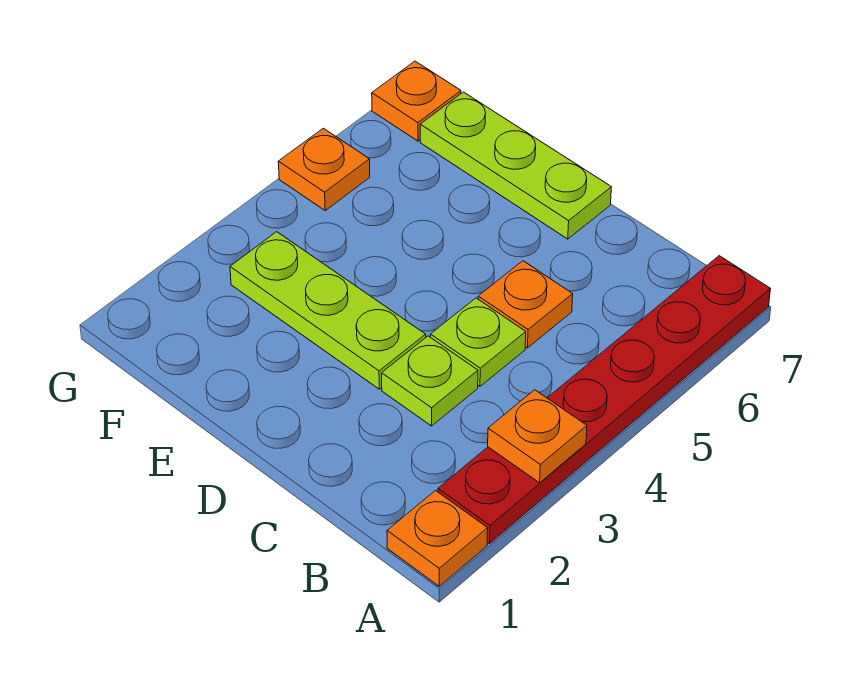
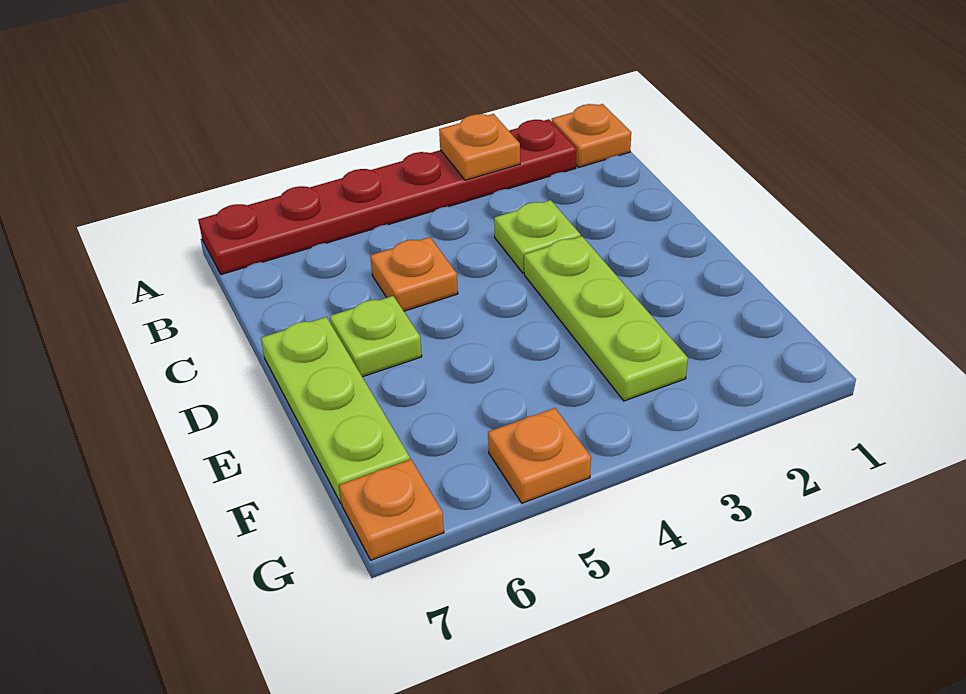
lime plate C4 level 1 -> lime plate D6 level 1

